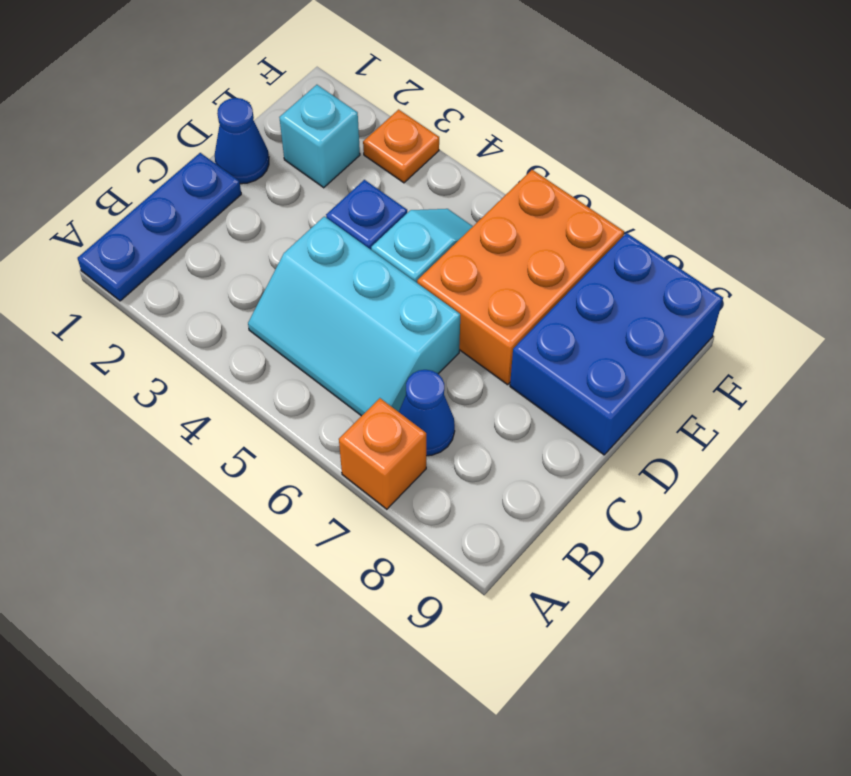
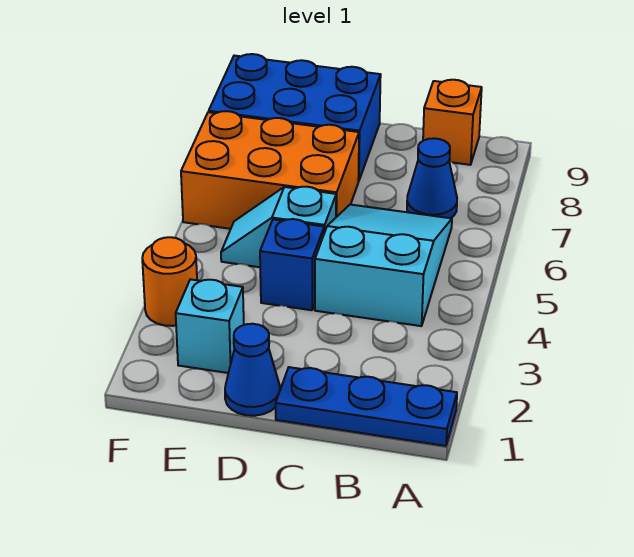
orange brick A7 level 1 -> orange brick B9 level 1
cyan slope B4:C6 level 1 top C -> cyan slope B4:C6 level 1 top 4
orange plate F3 level 1 -> orange round brick F3 level 1

